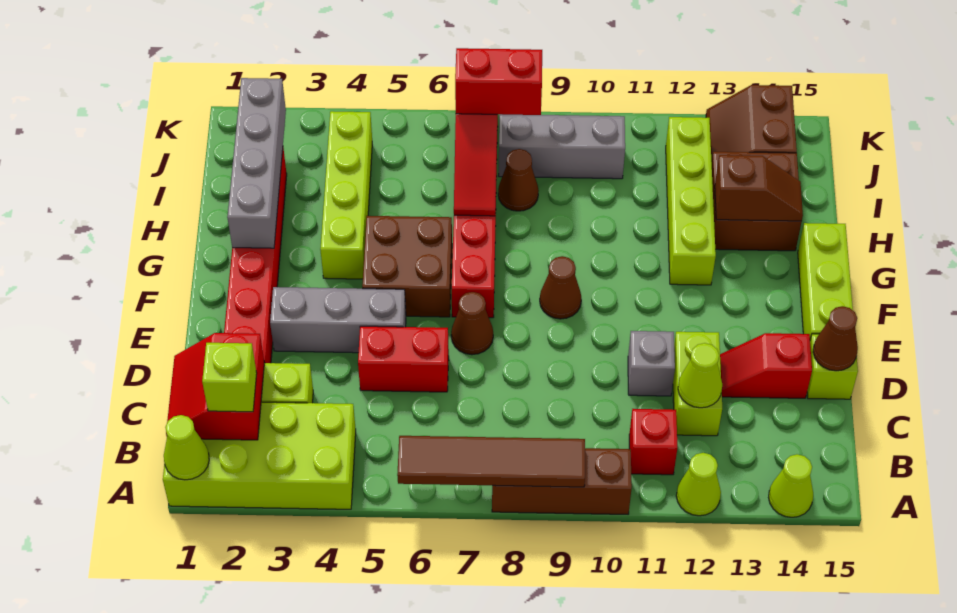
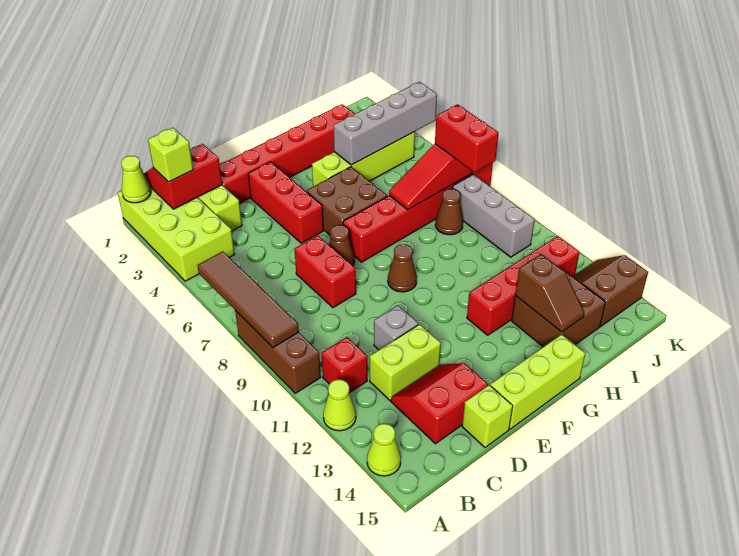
lime cone C12 level 2 -> none
red brick D5:D6 level 1 -> red brick D7:D8 level 1
red slope D13:D14 level 1 top 14 -> red slope C13:D14 level 1 top 14
brown cone D15 level 2 -> none
grey brick E3:E5 level 1 -> red brick E3:E5 level 1
grey brick G2:J2 level 2 -> grey brick H4:K4 level 2
lime brick G12:J12 level 1 -> red brick G12:J12 level 1

